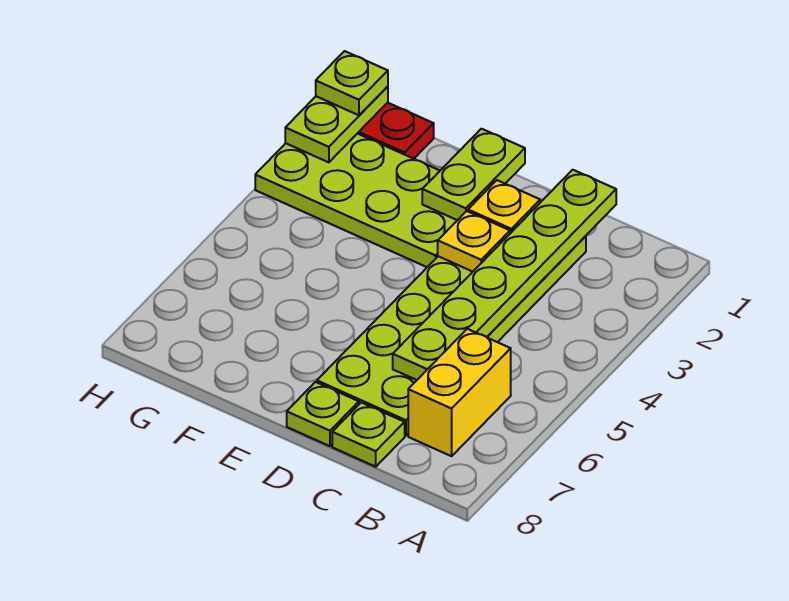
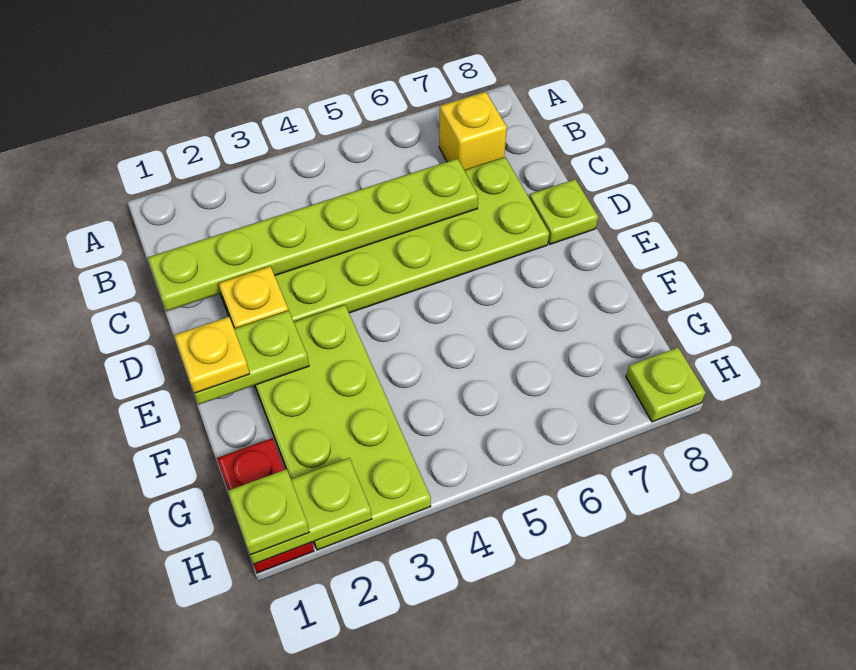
yellow brick B6:B7 level 1 -> yellow brick B7 level 1
lime plate C8 level 1 -> lime plate H8 level 1
yellow plate D3 level 2 -> yellow plate E1 level 3

